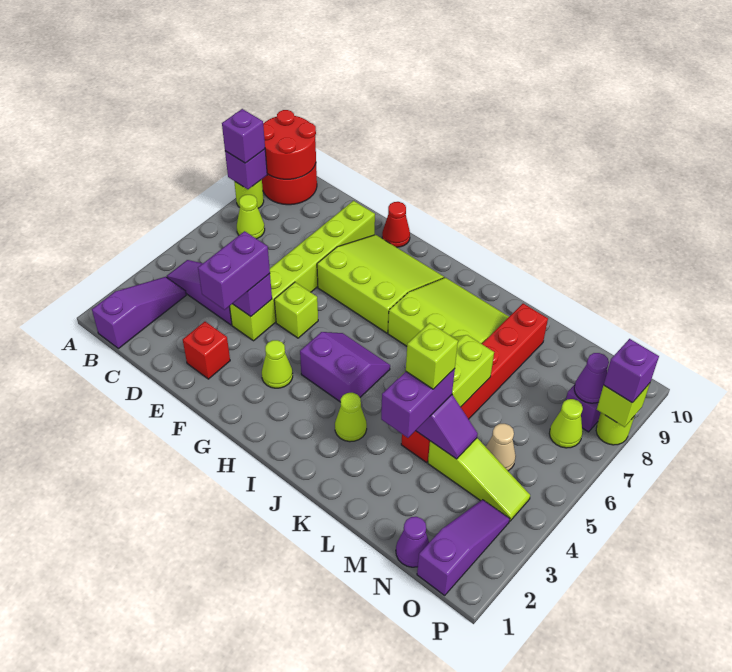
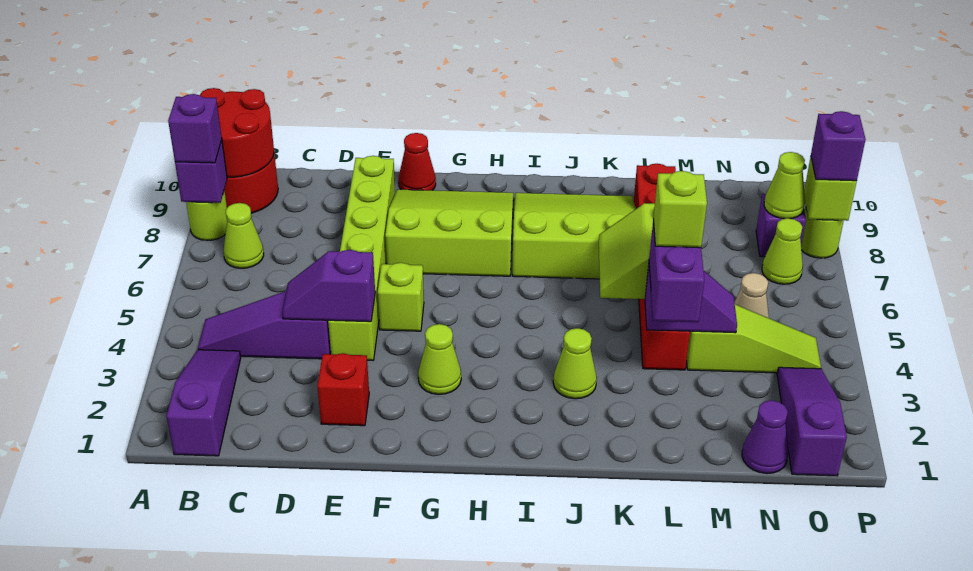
purple brick E3:E4 level 3 -> none
purple slope H4:I5 level 1 top 4 -> none
purple cone O8 level 2 -> lime cone O8 level 2

